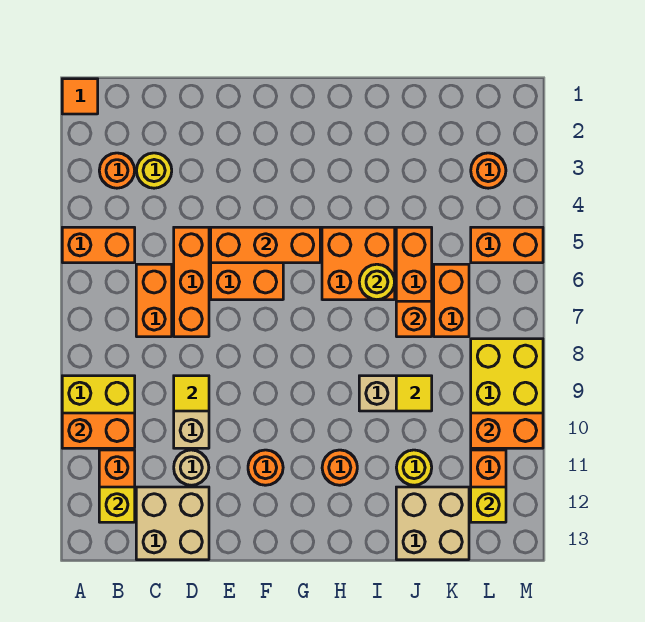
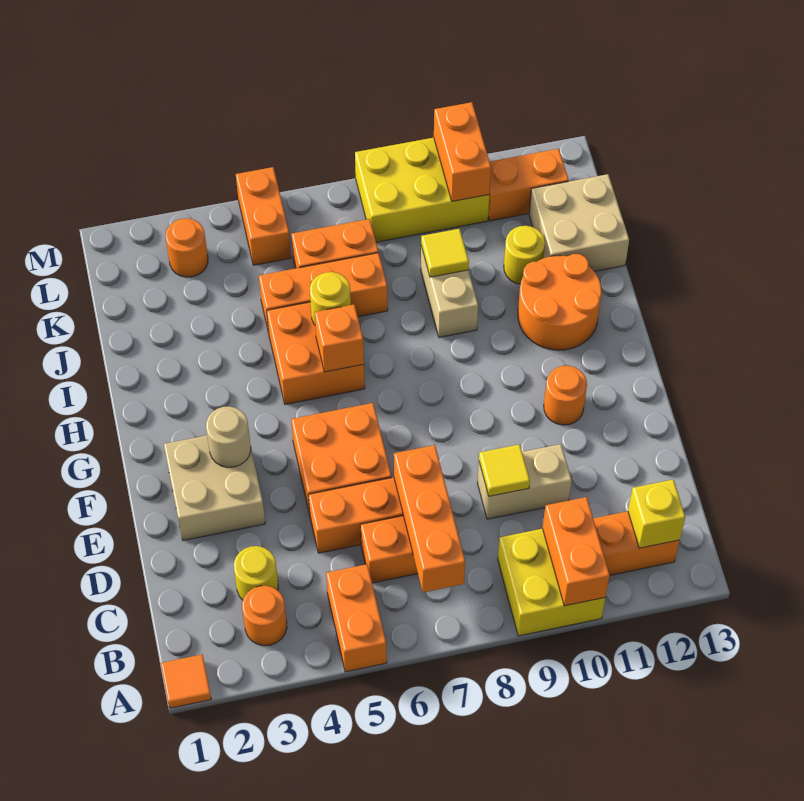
tan brick C12:D13 level 1 -> tan brick E2:F3 level 1
tan round brick D11 level 1 -> tan round brick F3 level 2
orange brick E5:G5 level 2 -> orange brick B7:D7 level 2
orange round brick H11 level 1 -> orange round brick H11:I12 level 1
orange brick J7 level 2 -> orange brick H6 level 2
yellow brick L12 level 2 -> none

